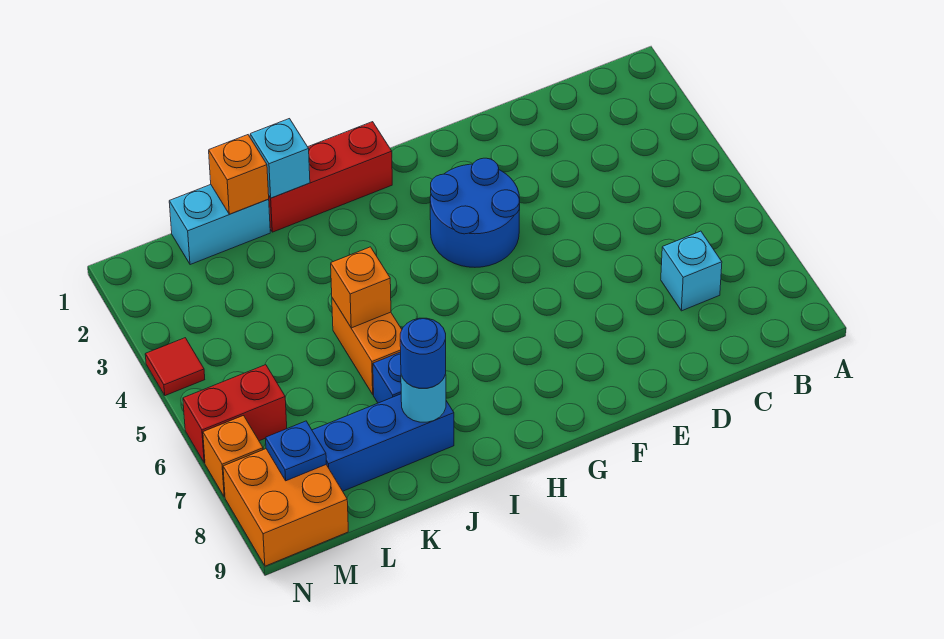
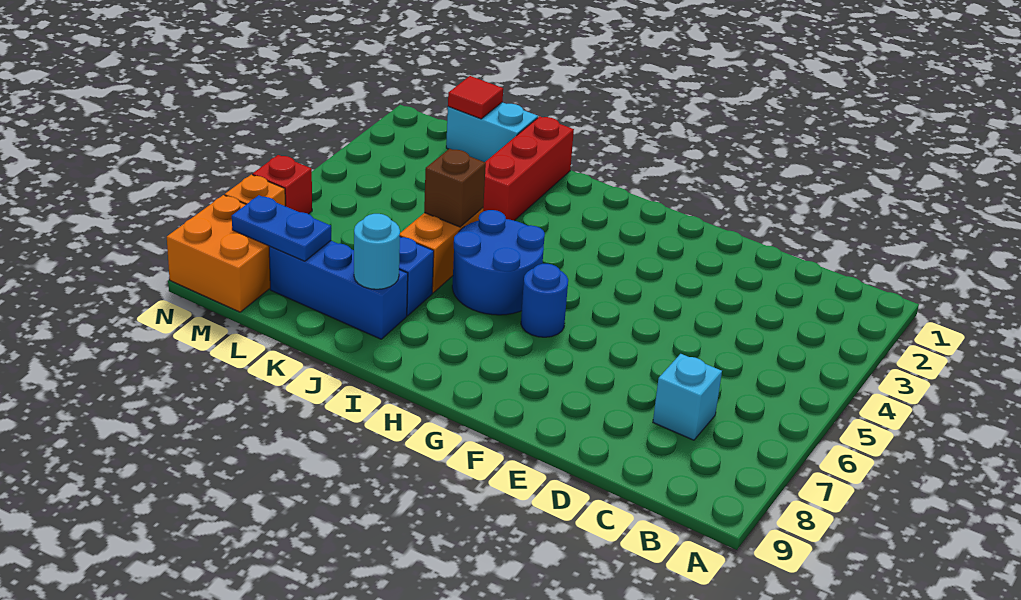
blue round brick F3:G4 level 1 -> blue round brick H5:I6 level 1
red brick H1:J1 level 1 -> red brick J1:J3 level 1
cyan brick J1 level 2 -> none
orange brick J5 level 2 -> brown brick J5 level 2
blue round brick J8 level 3 -> blue round brick G6 level 1
orange brick K1 level 2 -> none
red brick M6:N6 level 1 -> red brick N6 level 1
blue plate M8 level 2 -> blue plate L8:M8 level 2
red tile N4 level 1 -> red tile L1 level 2

